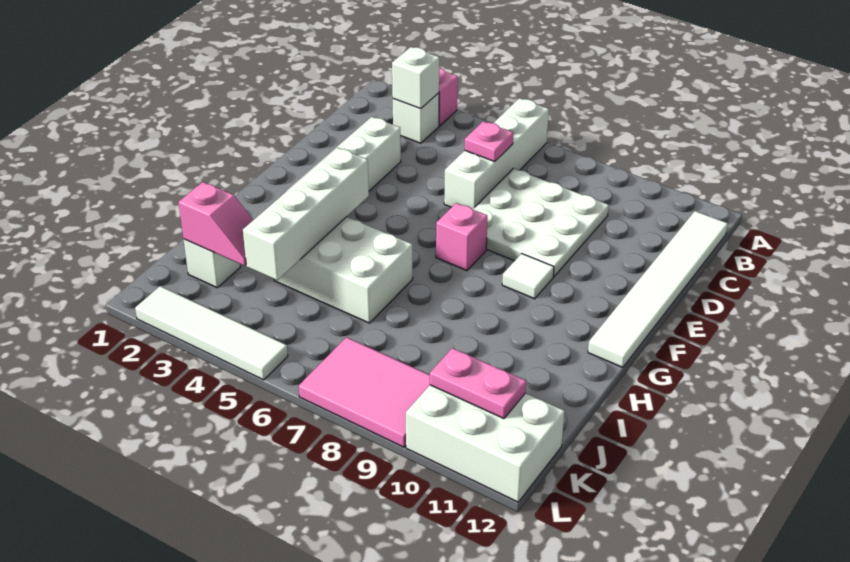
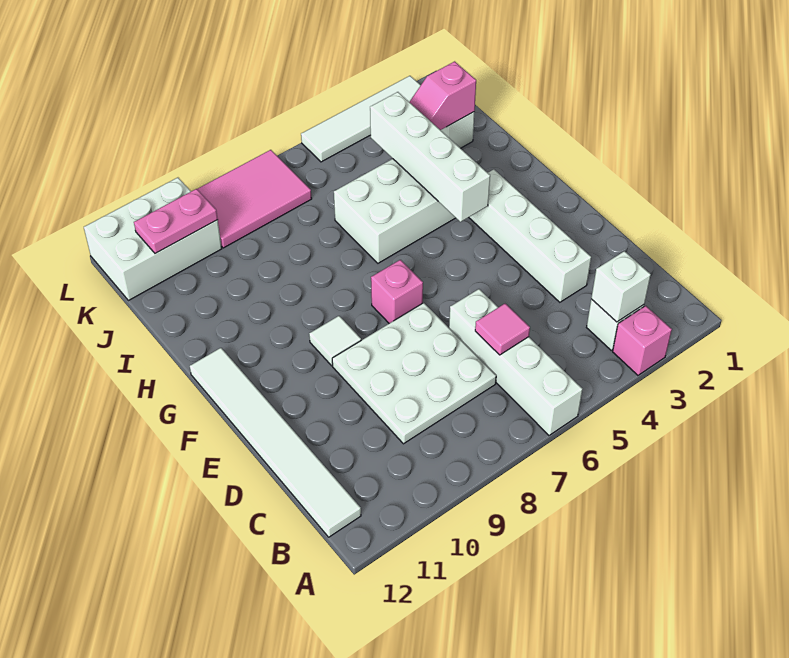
pink plate C6 level 2 -> pink tile C6 level 2

